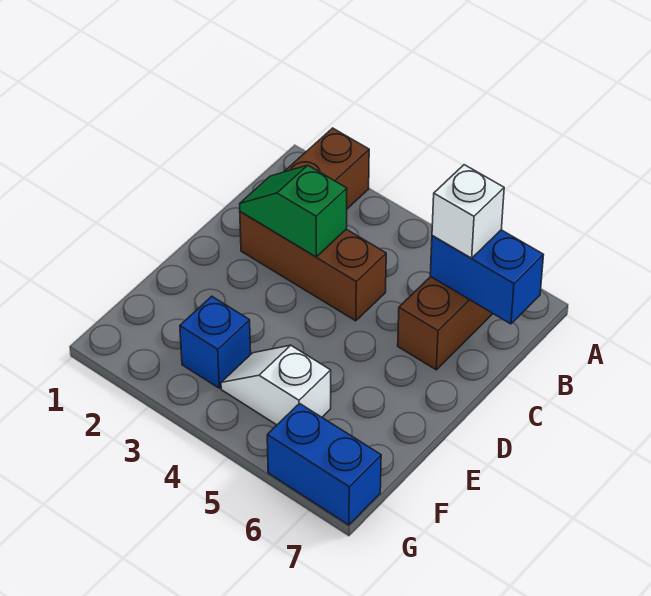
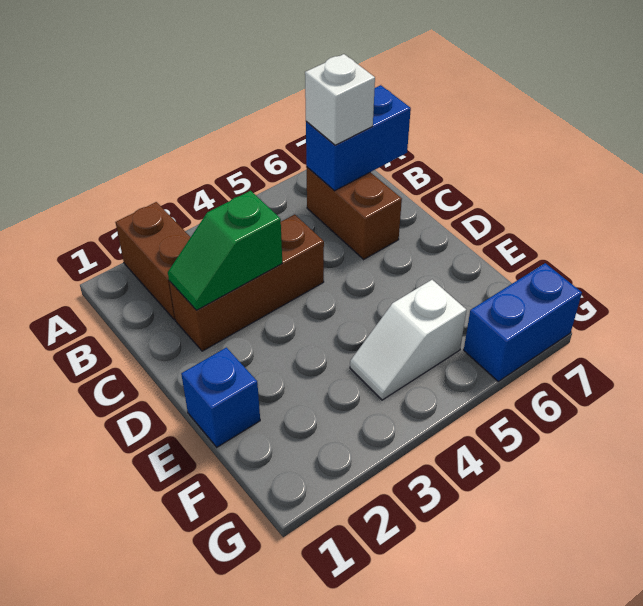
blue brick F3 level 1 -> blue brick E1 level 1

